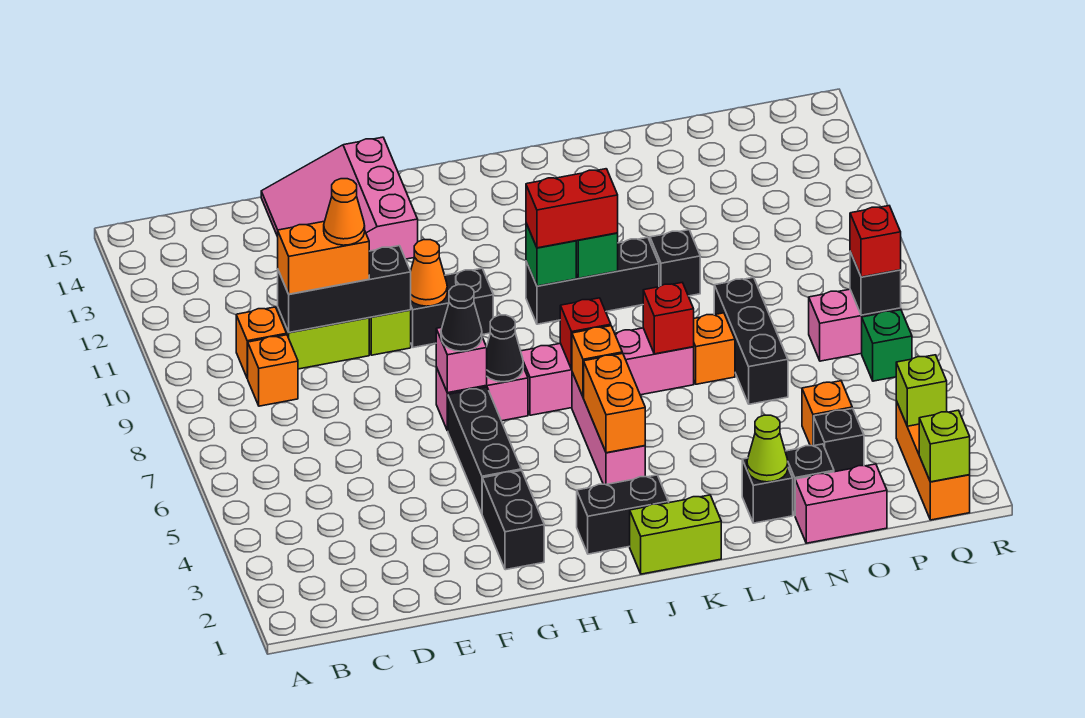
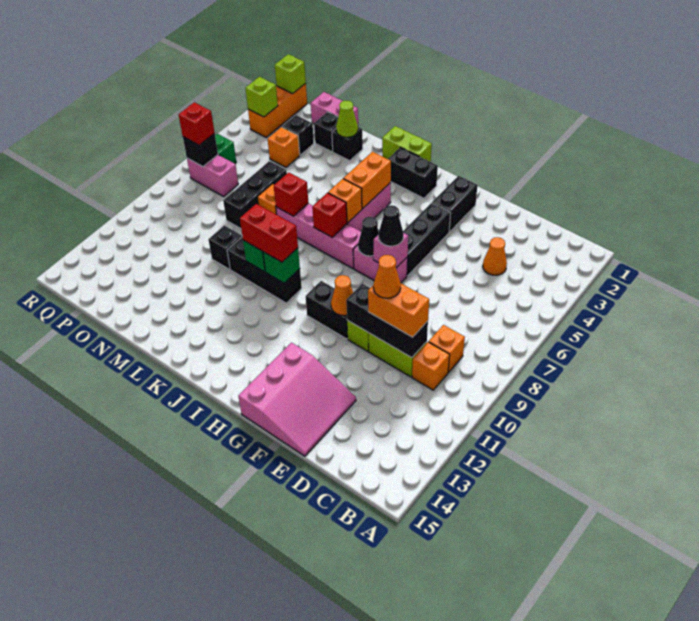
none -> orange cone D4 level 1

